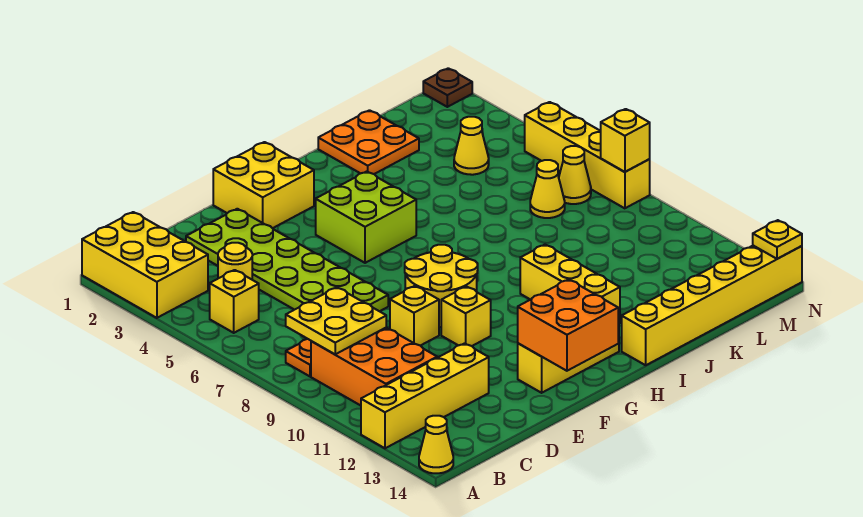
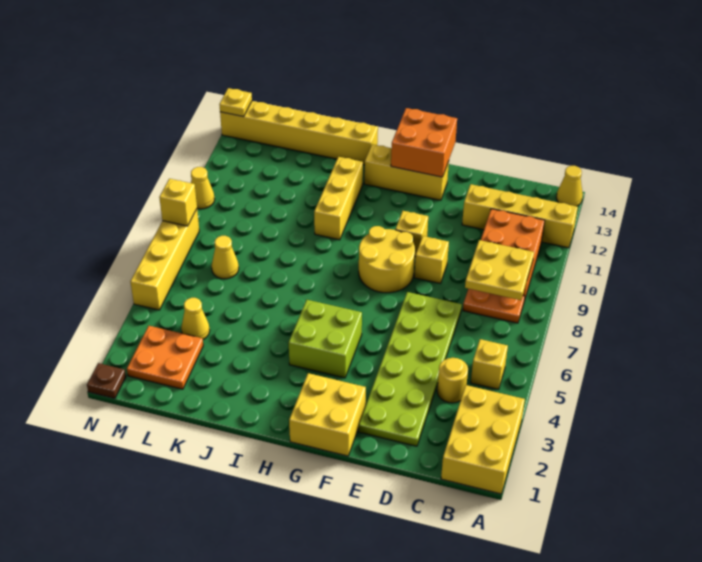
orange plate J1:K2 level 1 -> orange plate L2:M3 level 1
yellow cone M7 level 1 -> yellow cone N10 level 1

